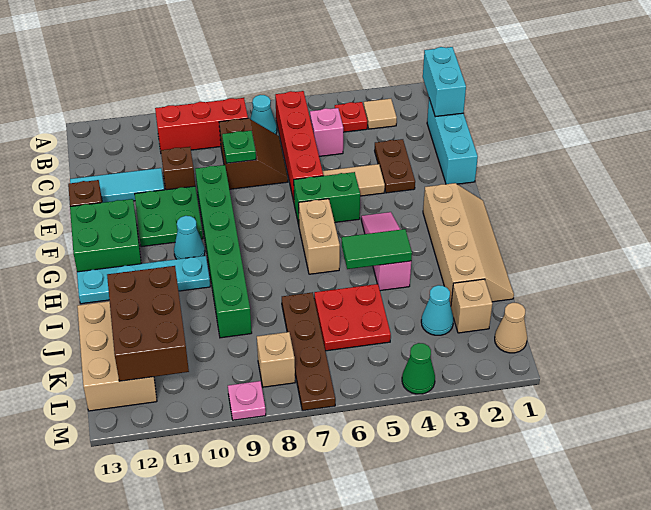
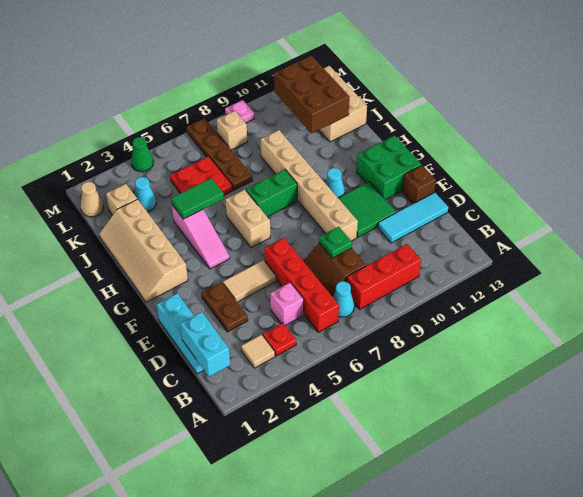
brown brick D10 level 1 -> none
green brick E9:J9 level 1 -> tan brick E9:J9 level 1
green plate E10:F11 level 1 -> green tile E10:F11 level 1
green brick F5:F6 level 1 -> green brick H7:H8 level 1
cyan plate H10:H13 level 1 -> none

